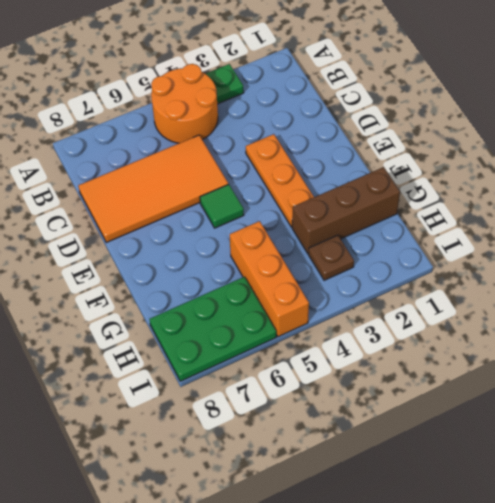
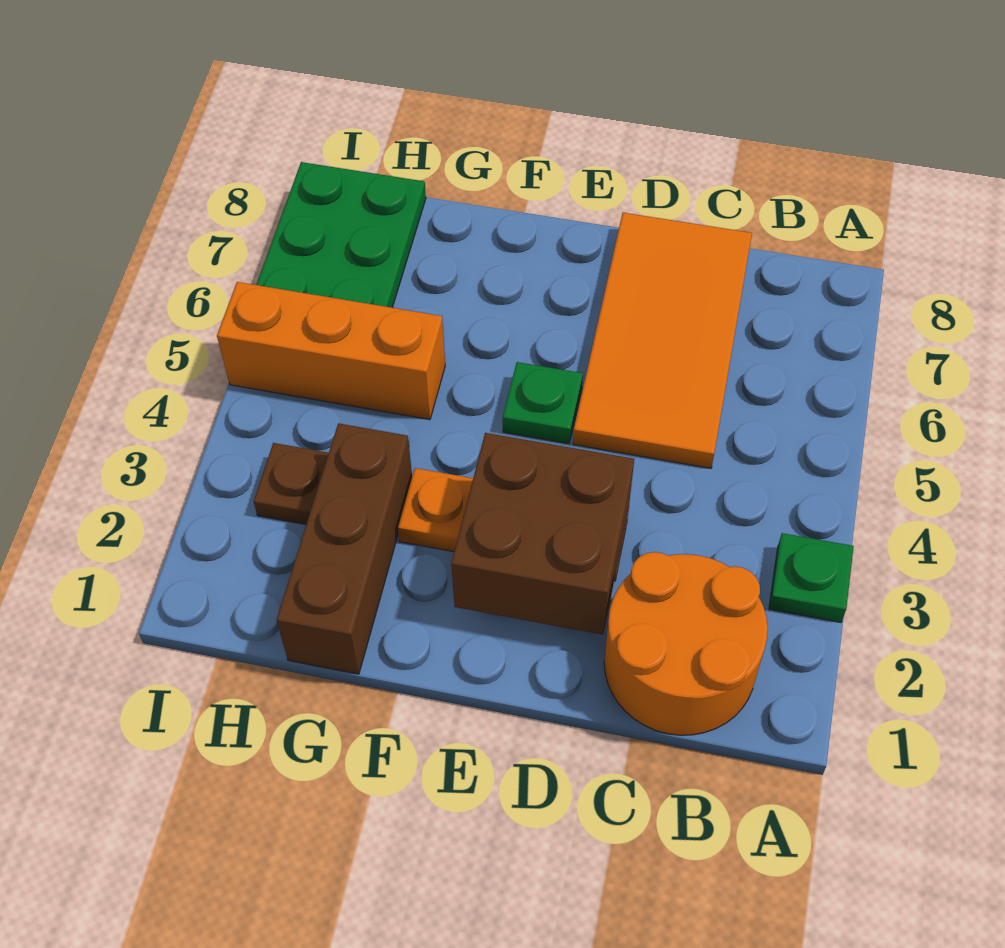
orange round brick A4:B5 level 1 -> orange round brick B1:C2 level 1
none -> brown brick D2:E3 level 2
green tile E5 level 1 -> green plate E5 level 1

